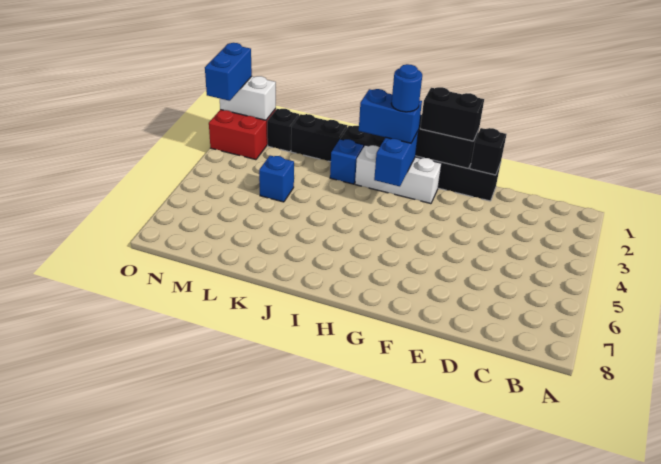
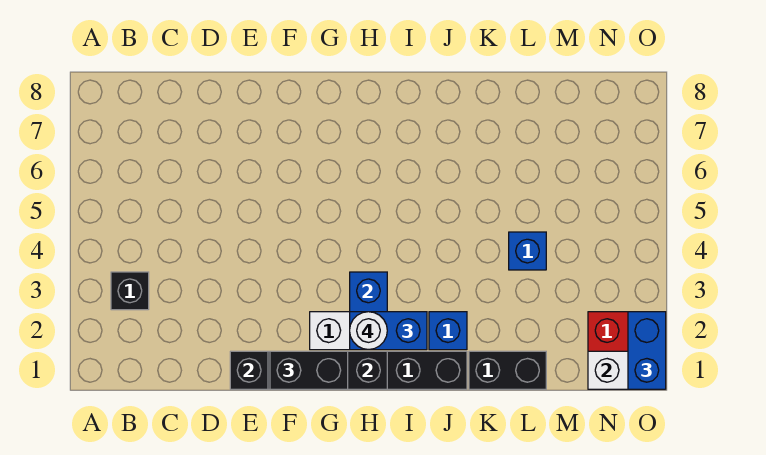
blue round brick H2 level 4 -> white round brick H2 level 4
black brick M1 level 1 -> black brick B3 level 1

